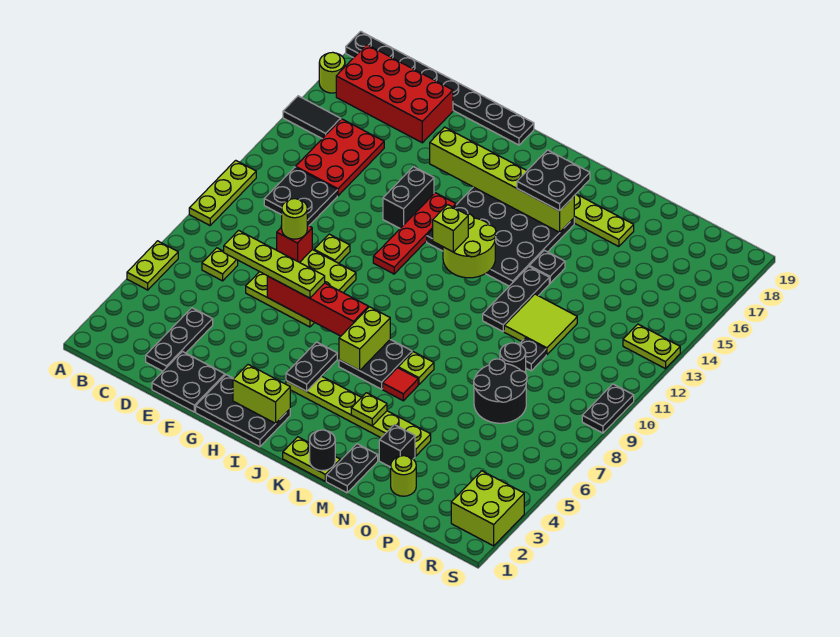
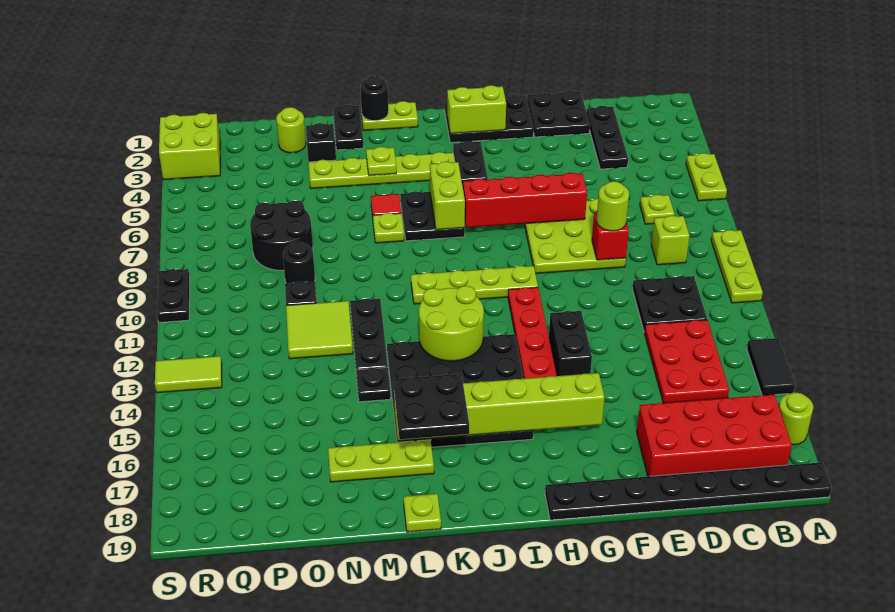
black tile A15:B15 level 1 -> black tile A14:A15 level 1
lime plate D7:G7 level 3 -> lime plate H10:K10 level 1
lime plate F10 level 1 -> lime plate L19 level 1
lime brick J12 level 3 -> lime brick C9 level 1
lime plate R13:S13 level 1 -> lime tile R13:S13 level 1

